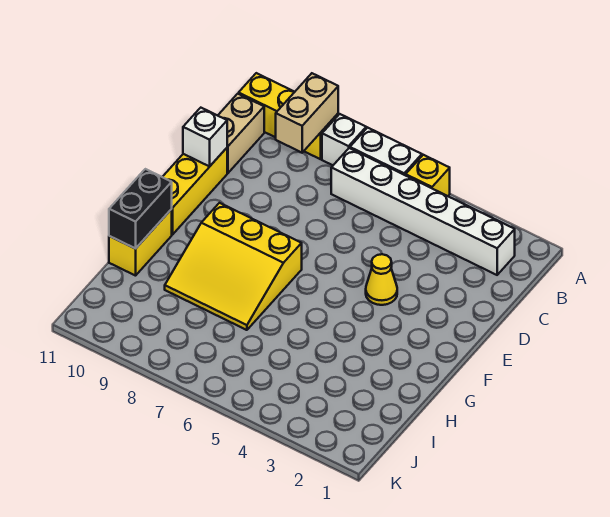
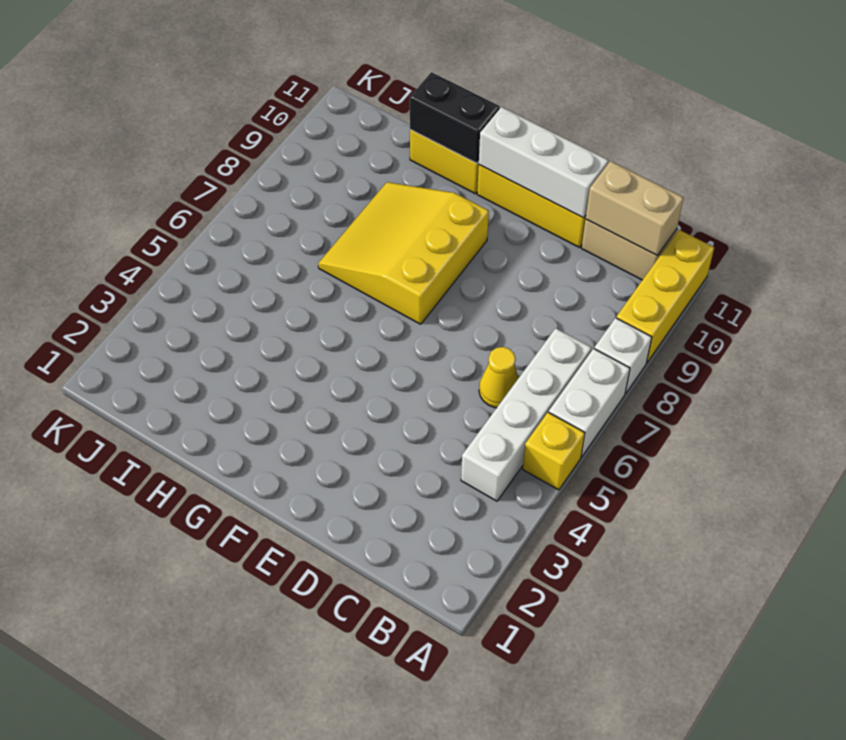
tan brick A9:B9 level 2 -> tan brick B11:C11 level 2
white brick B2:B7 level 1 -> white brick B4:B7 level 1
white brick D11 level 2 -> white brick D11:F11 level 2
yellow cone E4 level 1 -> yellow cone C6 level 1

